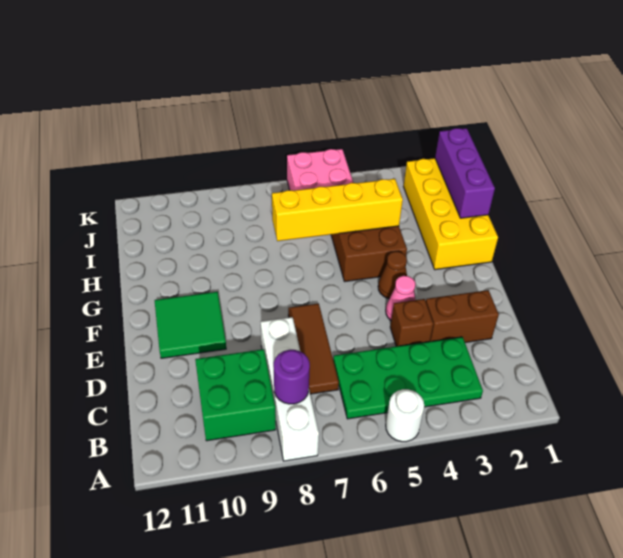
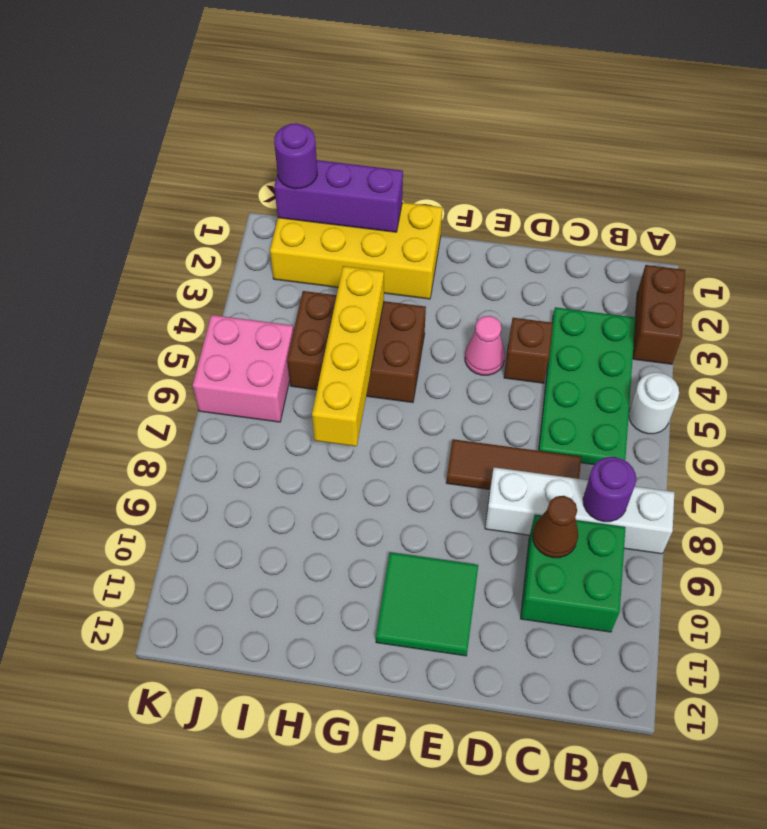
brown brick D2:D3 level 1 -> brown brick A2:A3 level 1
brown cone F4 level 1 -> brown cone C9 level 2
none -> purple round brick J1 level 3

